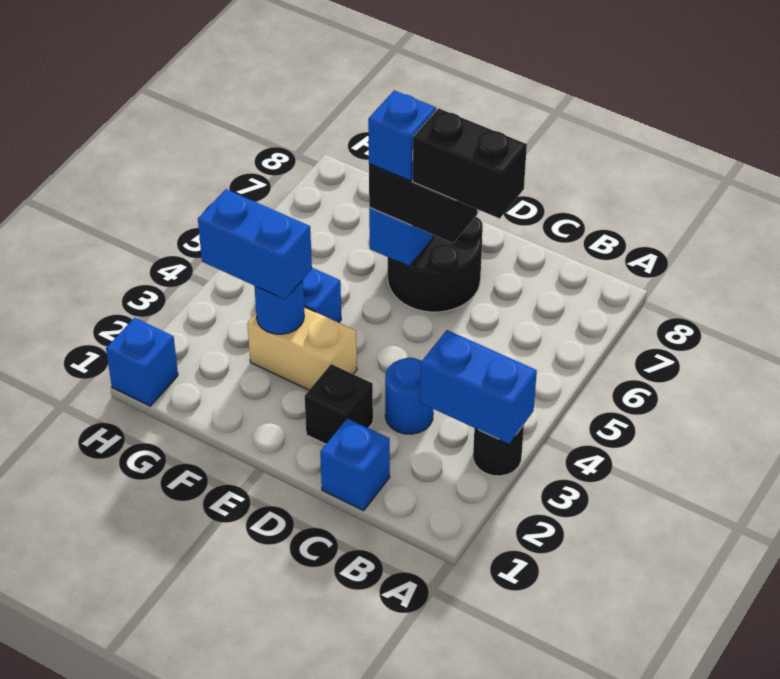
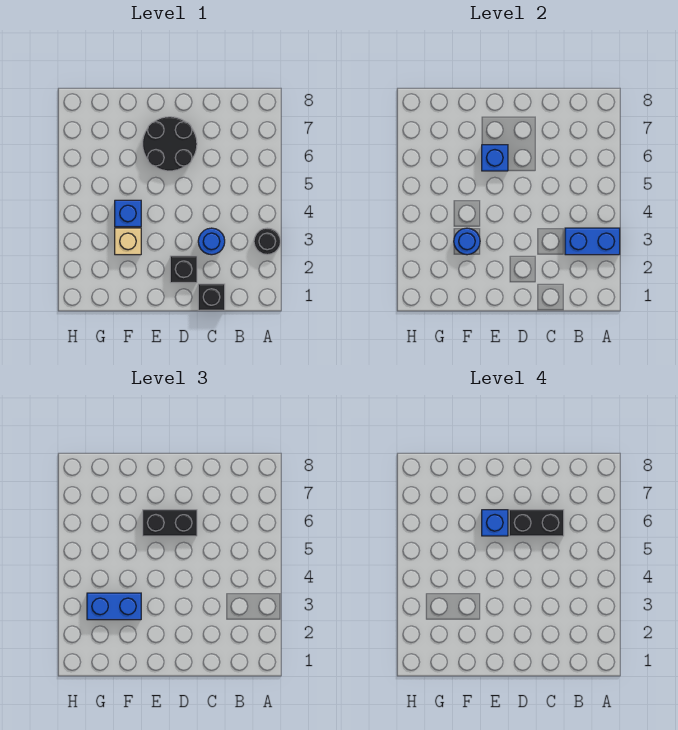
blue brick C1 level 1 -> black brick C1 level 1
tan brick E3:F3 level 1 -> tan brick F3 level 1
blue brick H1 level 1 -> none

